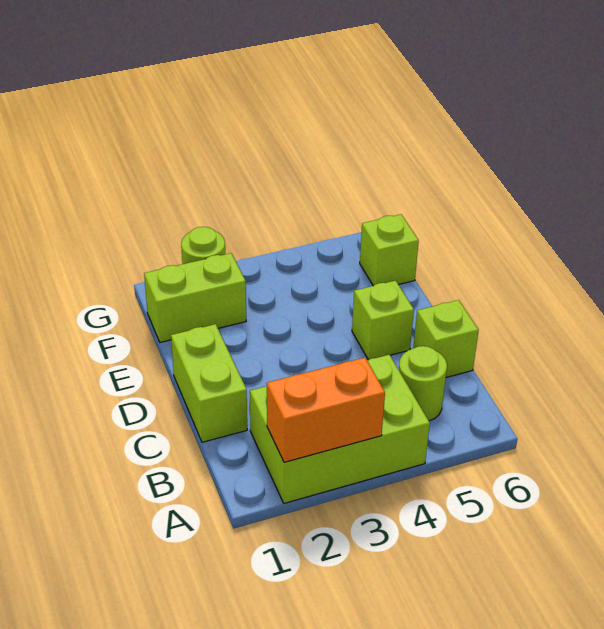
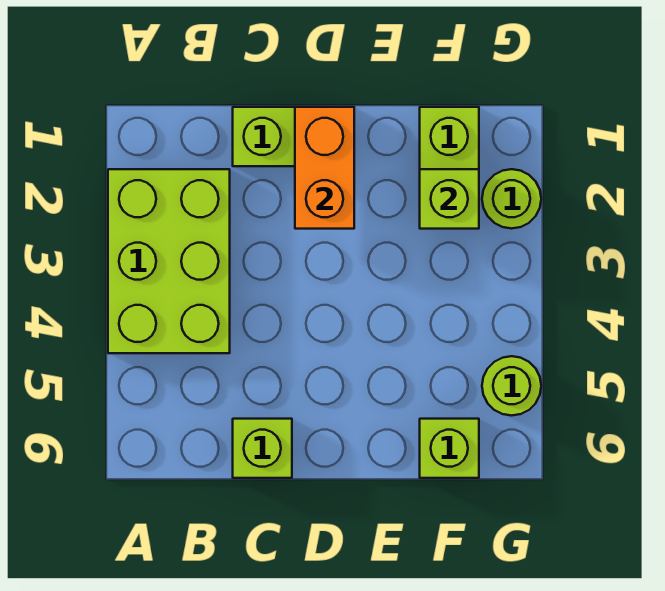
orange brick A2:A3 level 2 -> orange brick D1:D2 level 2
lime round brick B5 level 1 -> lime round brick G5 level 1
lime brick D5 level 1 -> lime brick F2 level 2

